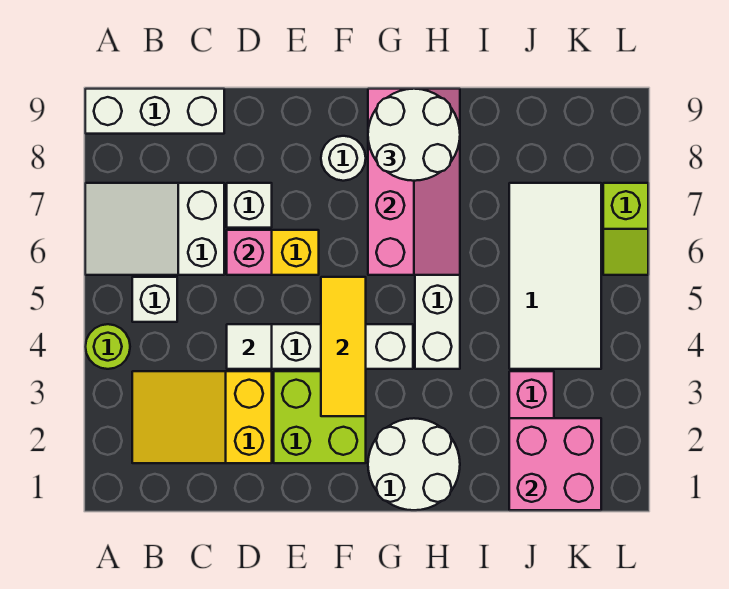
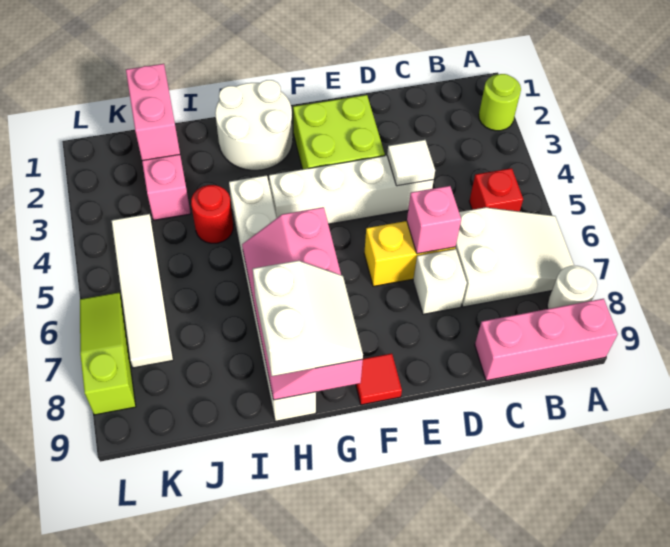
lime round brick A4 level 1 -> lime round brick A2 level 1
white brick A9:C9 level 1 -> pink brick A9:C9 level 1
yellow slope B2:D3 level 1 top D -> none
white brick B5 level 1 -> red brick B5 level 1
yellow tile F3:F5 level 2 -> none
white round brick F8 level 1 -> white round brick A8 level 1
none -> red tile F9 level 1
white round brick G8:H9 level 3 -> white slope G8:H9 level 3 top H
none -> red round brick I4 level 1
pink brick J1:K2 level 2 -> pink brick J1:J2 level 2
white tile J4:K7 level 1 -> white tile K4:K7 level 1
lime slope L6:L7 level 1 top 7 -> lime slope L6:L8 level 1 top 8

